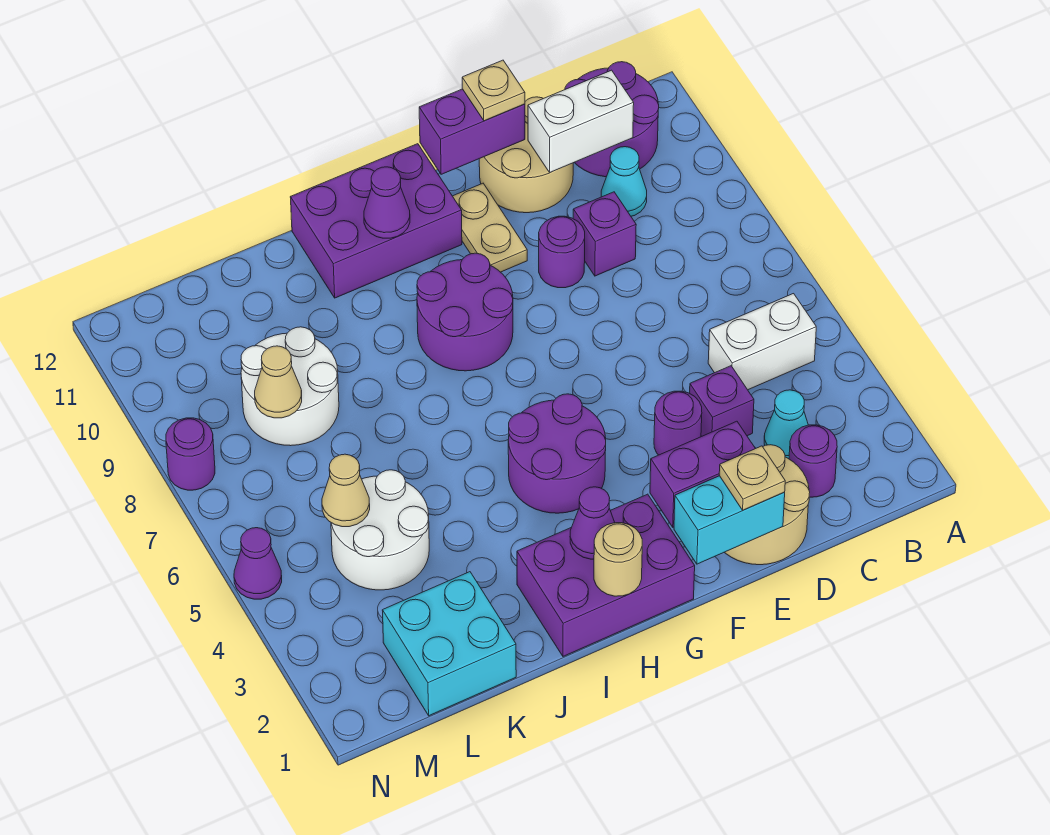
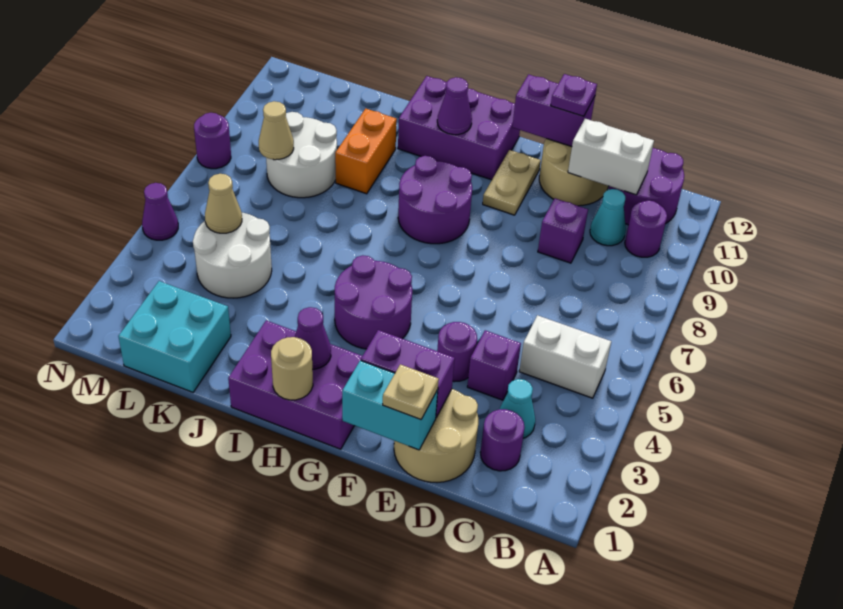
purple round brick E9 level 1 -> purple round brick B10 level 1
tan plate E12 level 3 -> purple plate E12 level 3
none -> orange brick J9:J10 level 1

